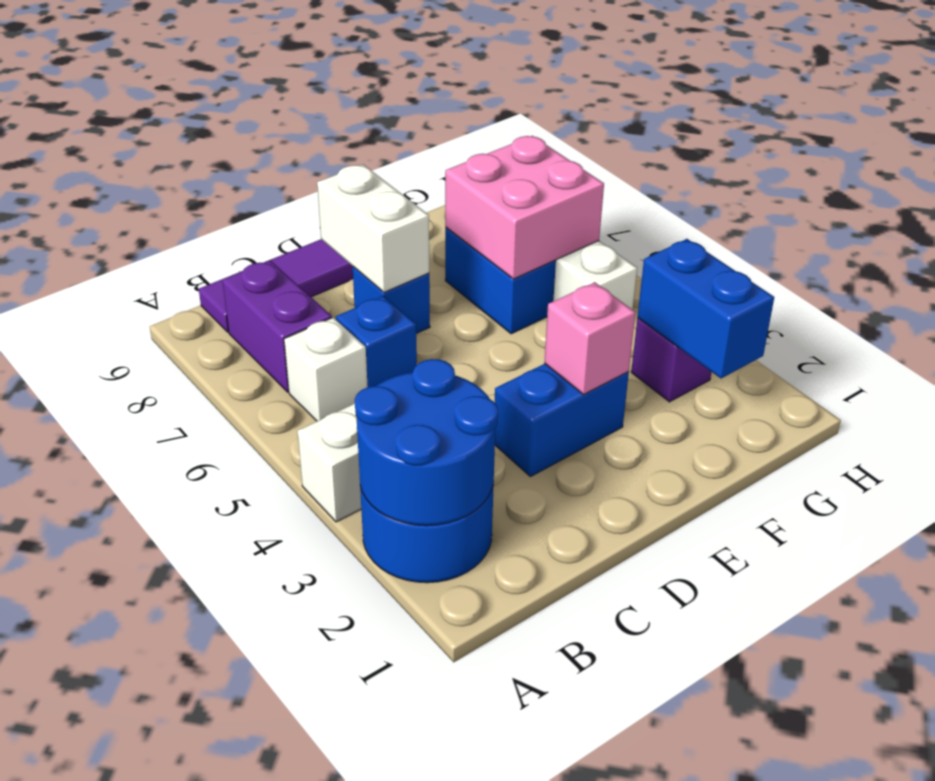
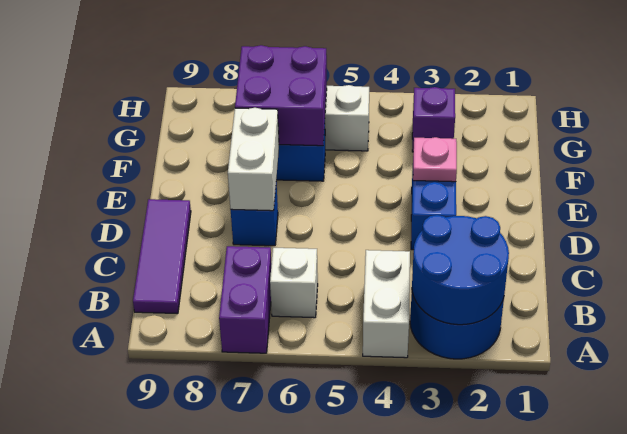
purple brick B7:B8 level 1 -> purple brick A7:B7 level 1
blue brick C6 level 1 -> none
white brick D7:D8 level 2 -> white brick D7:E7 level 2
pink brick E3 level 2 -> pink plate E3 level 2
pink brick F6:G7 level 2 -> purple brick F6:G7 level 2
blue brick G2:G3 level 2 -> none

